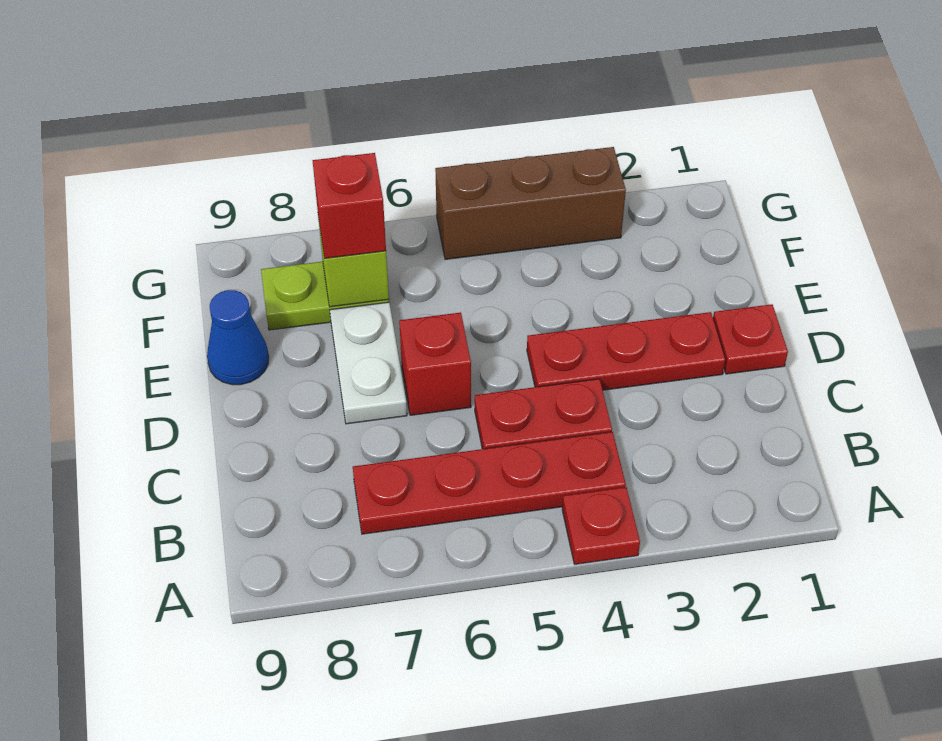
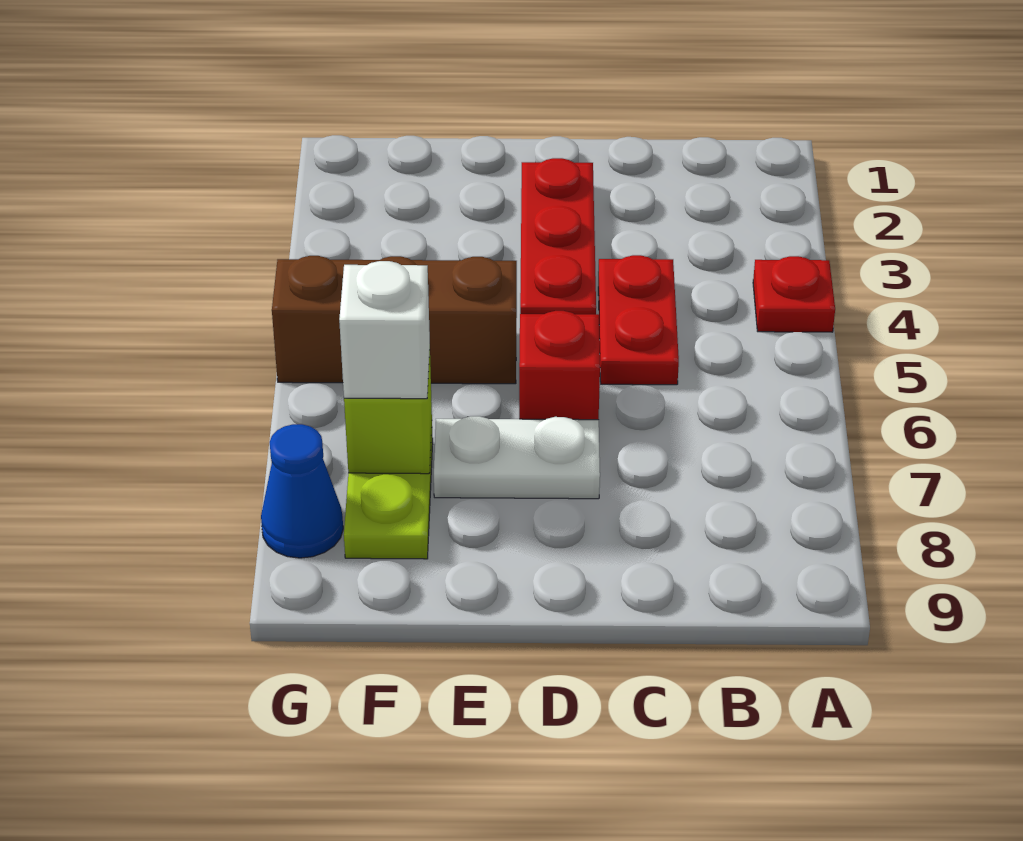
red plate B4:B7 level 1 -> none
red plate D1 level 1 -> none
blue cone E9 level 1 -> blue cone G8 level 1
red brick F7 level 3 -> white brick F7 level 3
brown brick G3:G5 level 1 -> brown brick E5:G5 level 1

